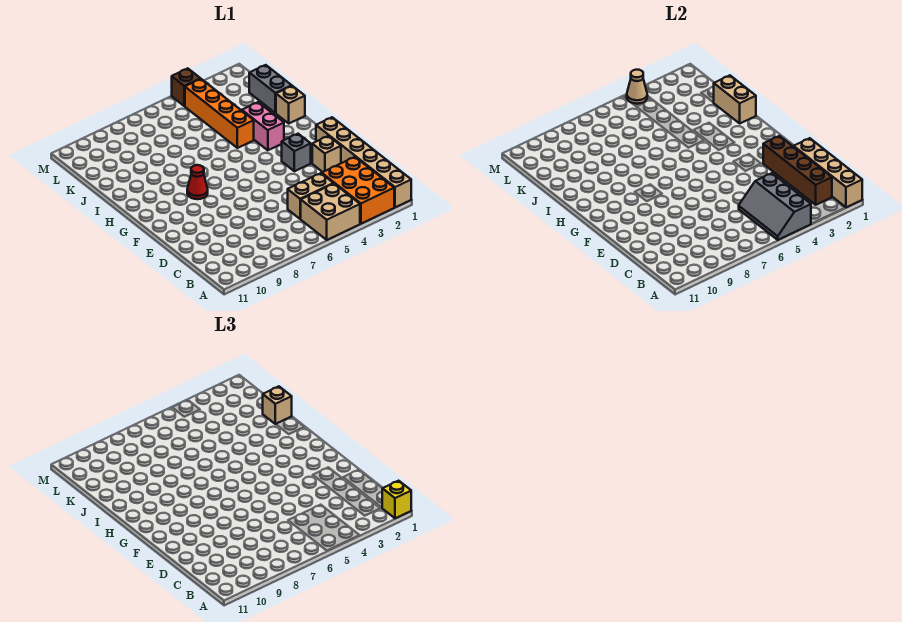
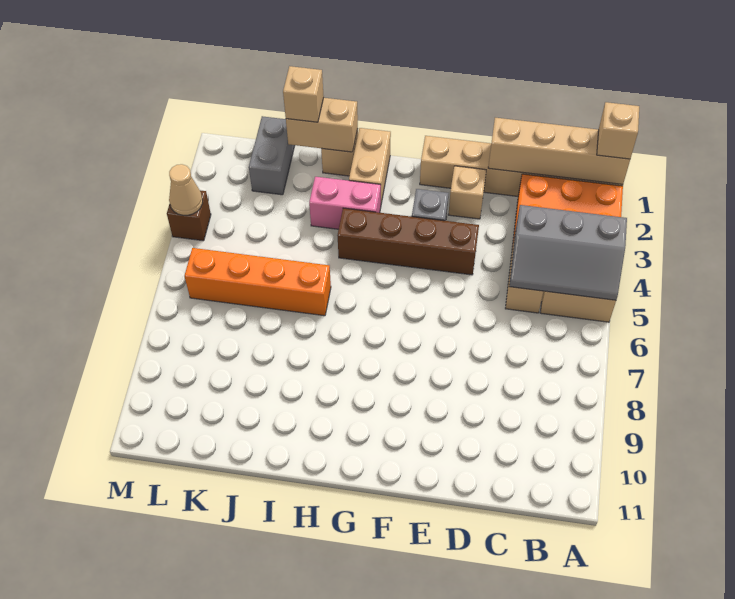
yellow brick A1 level 3 -> tan brick A1 level 3
brown brick B2:E2 level 2 -> brown brick E4:H4 level 1
red cone G8 level 1 -> none
none -> tan brick H1:H2 level 1
orange brick I4:L4 level 1 -> orange brick I6:L6 level 1
grey brick J1:K1 level 1 -> grey brick K1:K2 level 1

